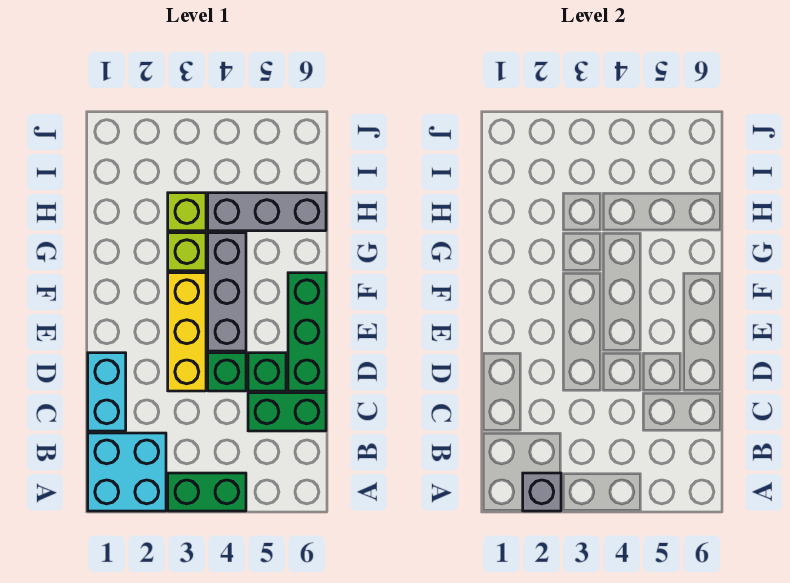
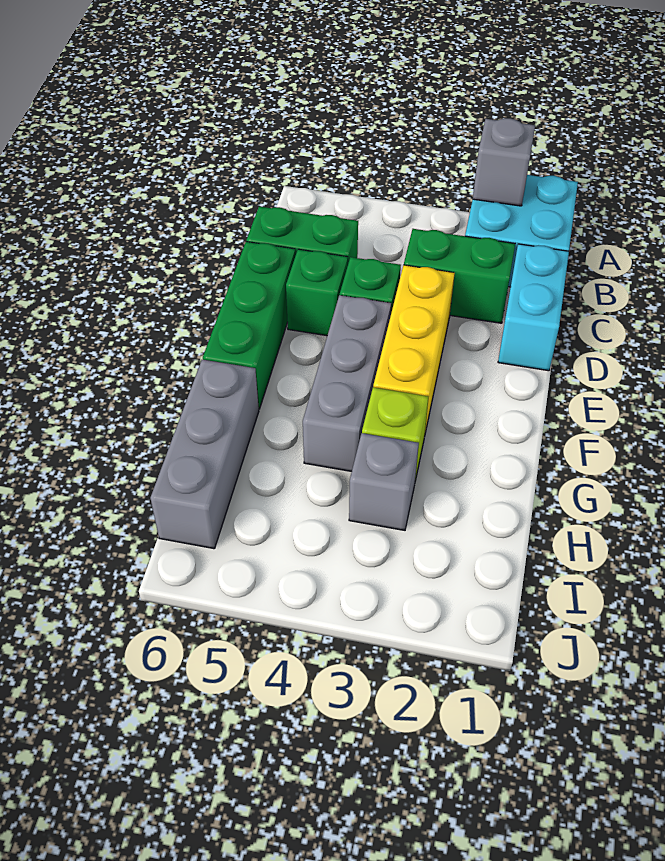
green brick A3:A4 level 1 -> green brick C2:C3 level 1
lime brick H3 level 1 -> grey brick H3 level 1
grey brick H4:H6 level 1 -> grey brick G6:I6 level 1

